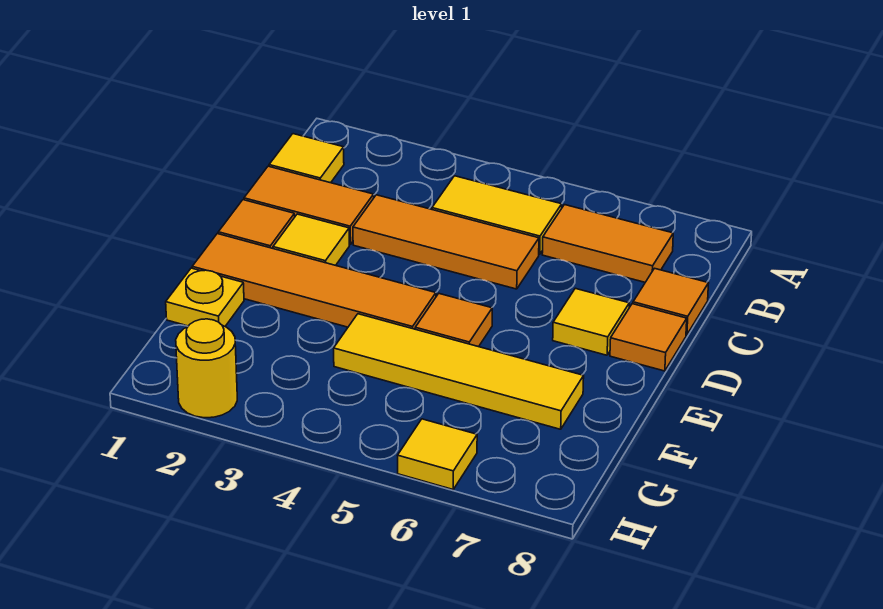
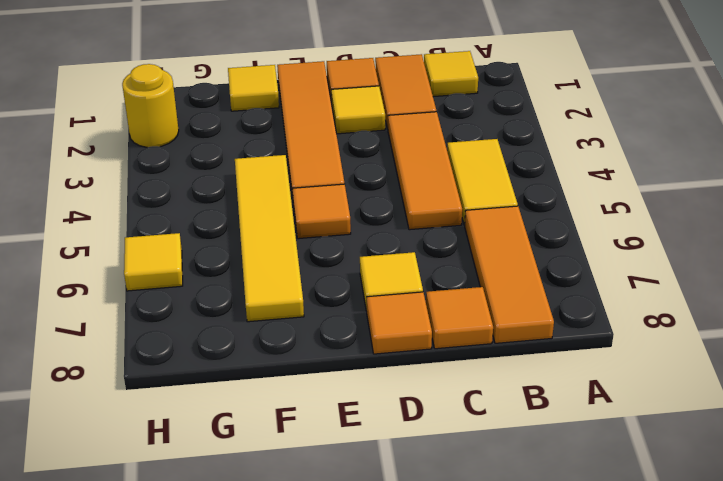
orange tile B6:B7 level 1 -> orange tile B6:B8 level 1
yellow plate F1 level 1 -> yellow tile F1 level 1

